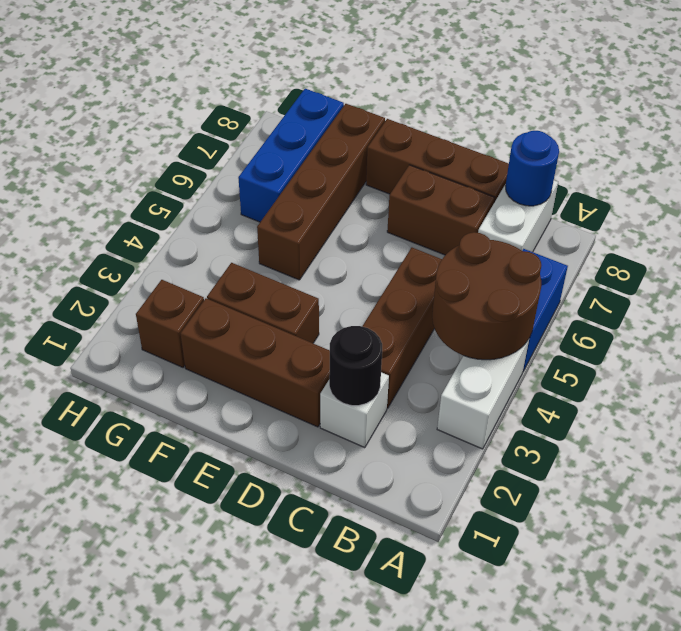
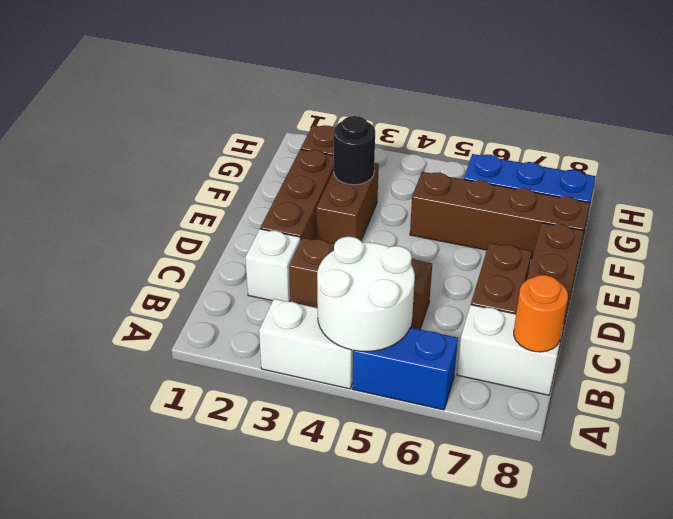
brown round brick A4:B5 level 2 -> white round brick A4:B5 level 2
blue round brick B8 level 2 -> orange round brick B8 level 2
black round brick C2 level 2 -> black round brick F3 level 2

